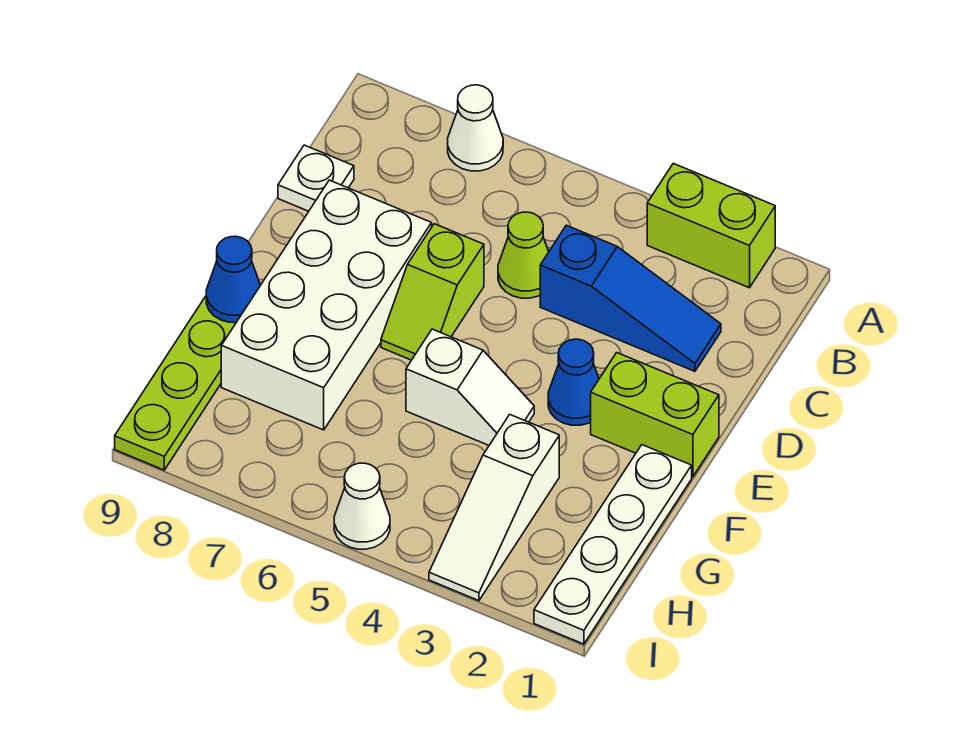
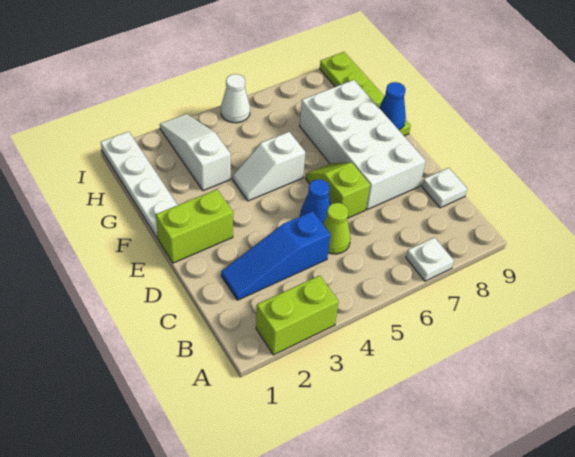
white cone A7 level 1 -> white plate A7 level 1
blue cone E3 level 1 -> blue cone D5 level 1

